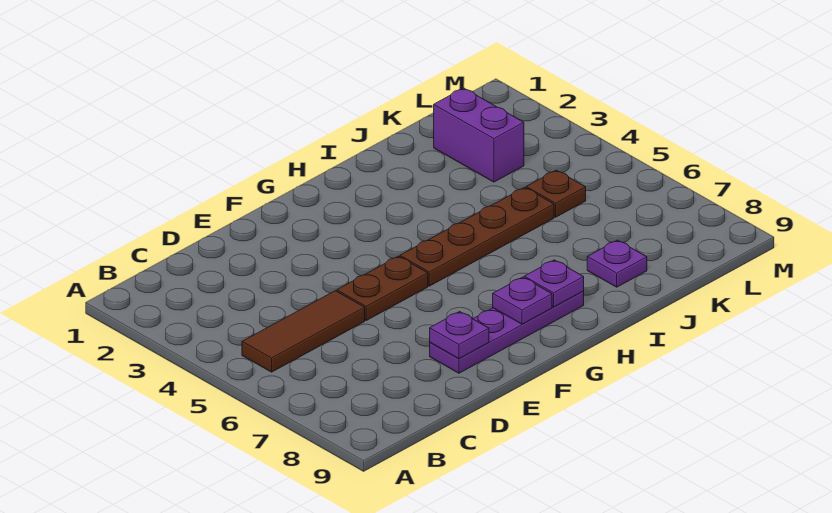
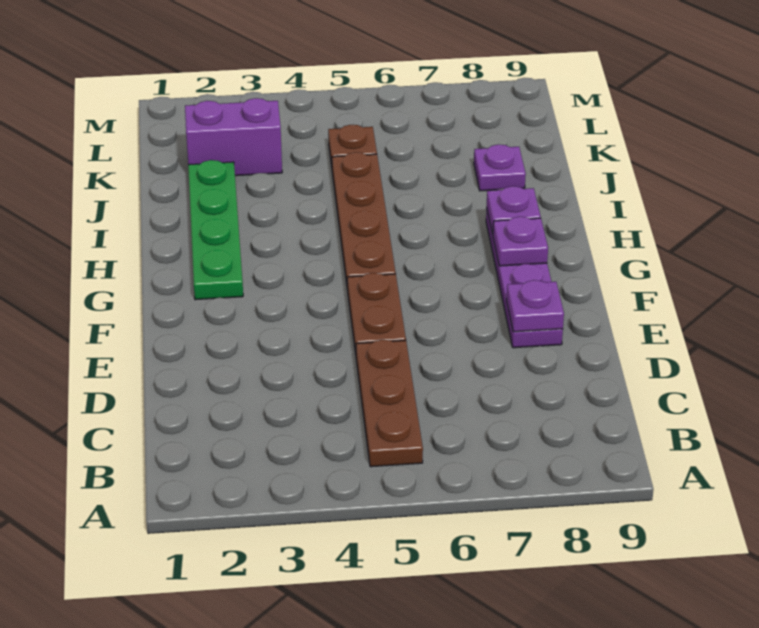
brown tile B5:D5 level 1 -> brown plate B5:D5 level 1
none -> green plate G2:J2 level 1

